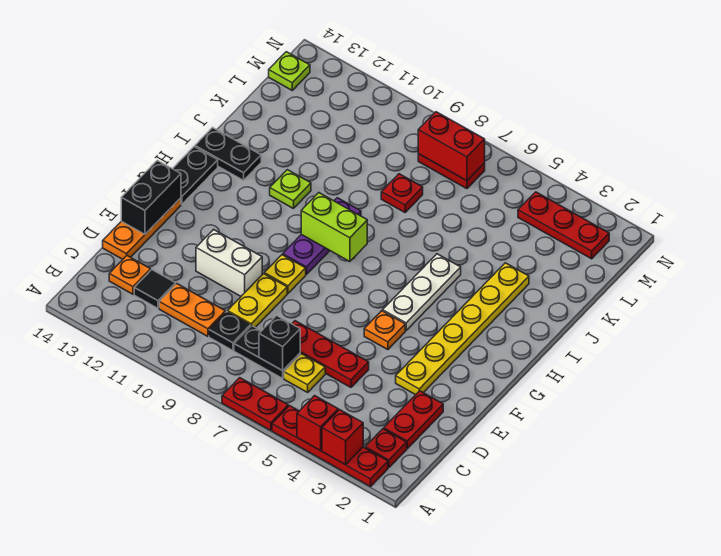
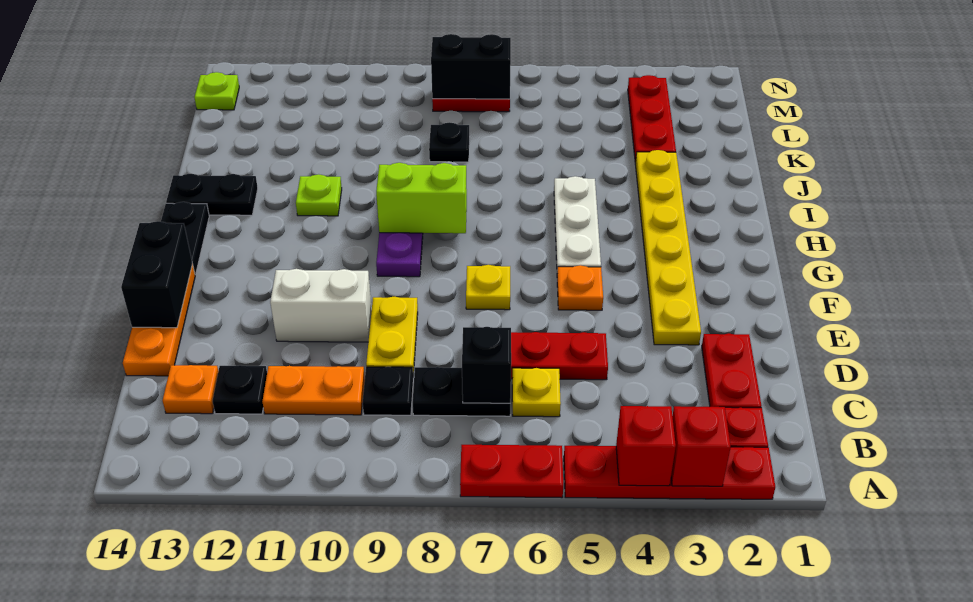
black tile C12 level 1 -> black plate C12 level 1
yellow plate F9 level 1 -> yellow plate F7 level 1
red plate K8 level 1 -> black plate K8 level 1
red plate M2:M4 level 1 -> red plate K3:M3 level 1
red brick M7:M8 level 2 -> black brick M7:M8 level 2

